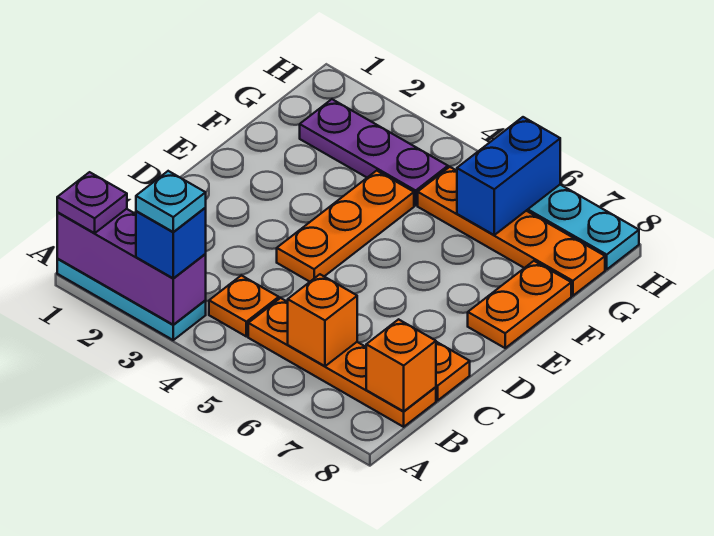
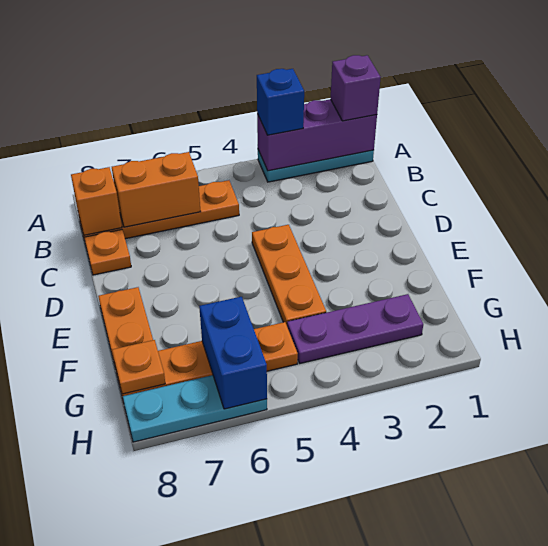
purple plate A1 level 3 -> purple brick A1 level 3
cyan plate A3 level 4 -> none
orange plate B4 level 1 -> orange plate G8 level 2
orange brick B6 level 2 -> orange brick B6:B7 level 2

